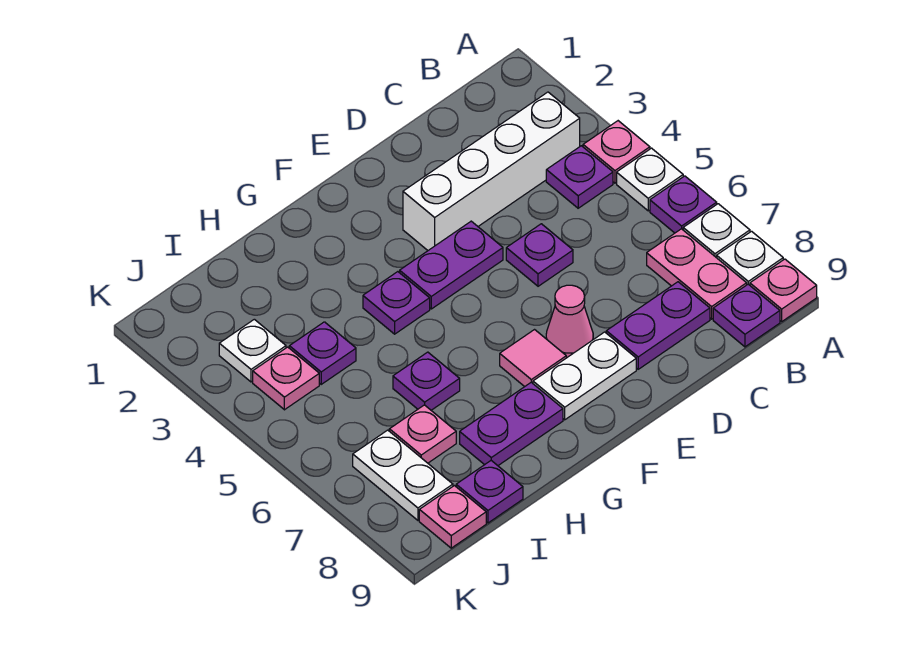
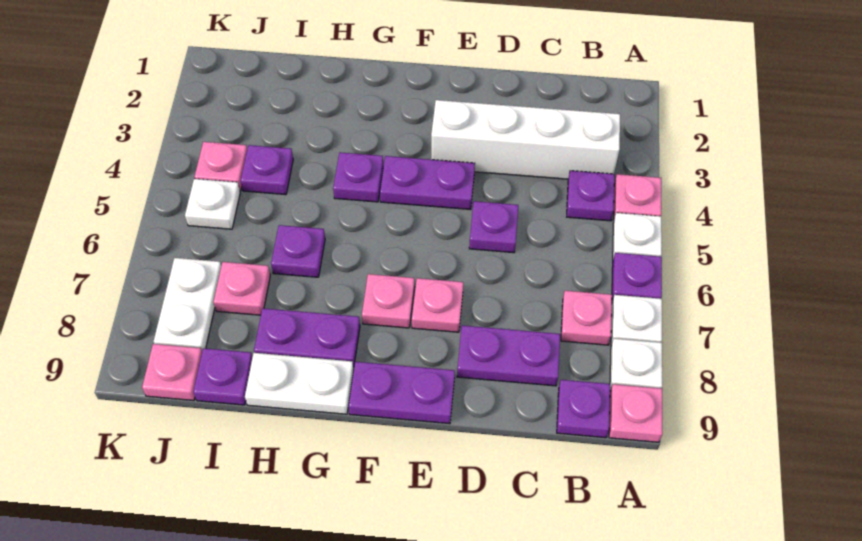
pink plate B7:B8 level 1 -> pink plate B7 level 1
pink cone E7 level 1 -> pink plate E7 level 1
white plate E8:F8 level 1 -> white plate G9:H9 level 1
none -> purple plate E9:F9 level 1
pink tile F7 level 1 -> pink plate F7 level 1
white plate J3 level 1 -> white plate J5 level 1

